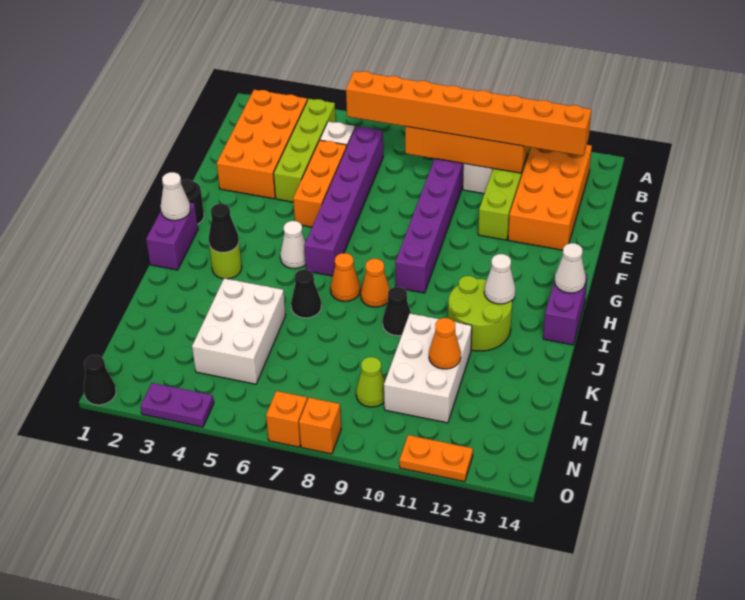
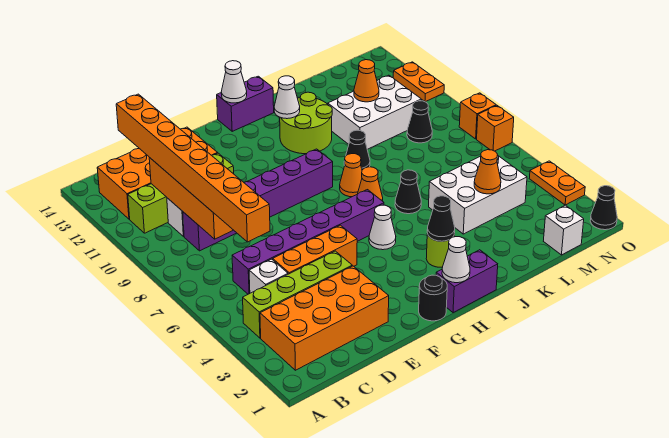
none -> orange cone L4 level 2
none -> white brick M1 level 1
lime cone M9 level 1 -> black cone M9 level 1
purple plate O3:O4 level 1 -> orange plate O3:O4 level 1

